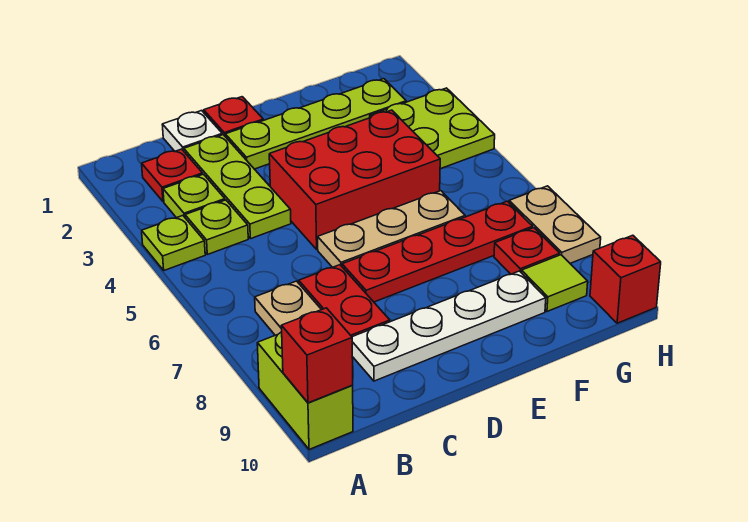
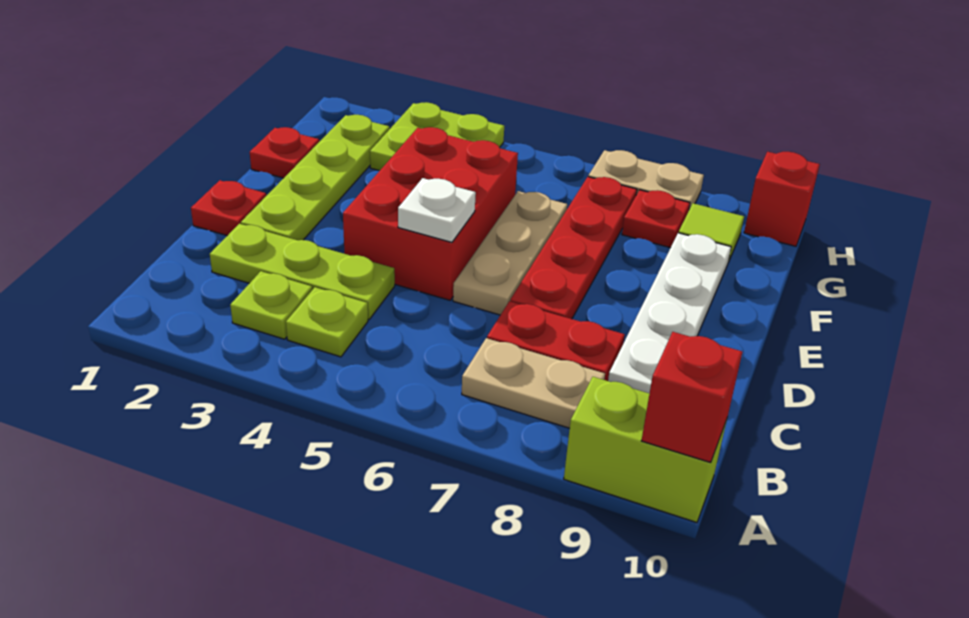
lime plate A4 level 1 -> none
red plate B2 level 1 -> red plate F1 level 1
white plate C1 level 1 -> white plate D5 level 2

